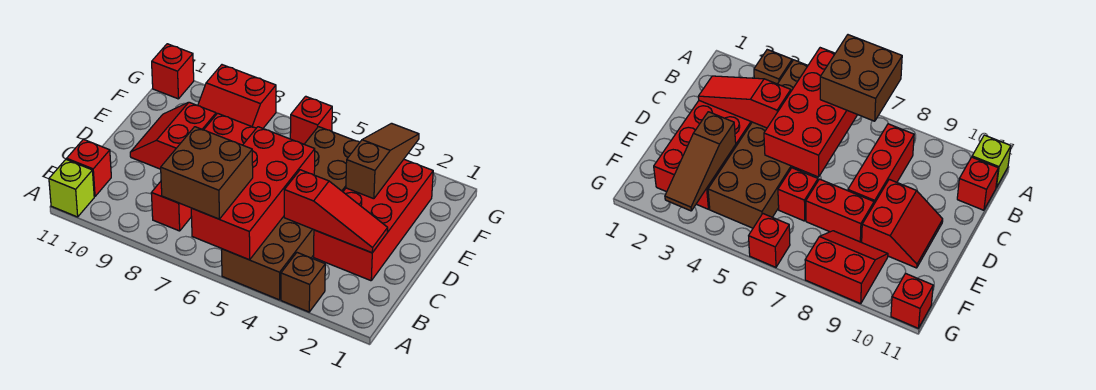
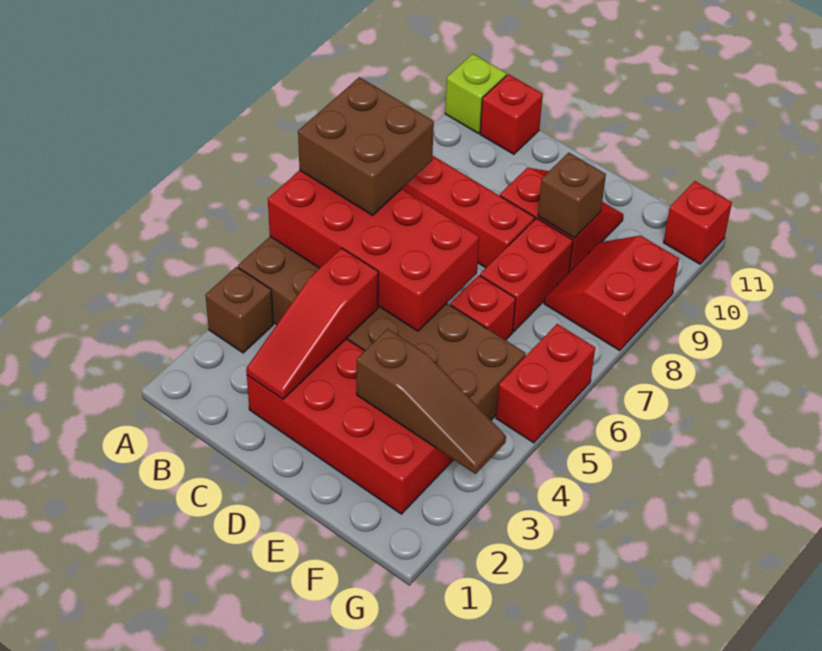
none -> brown brick E9 level 2
red brick G6 level 1 -> red brick G5:G6 level 1

